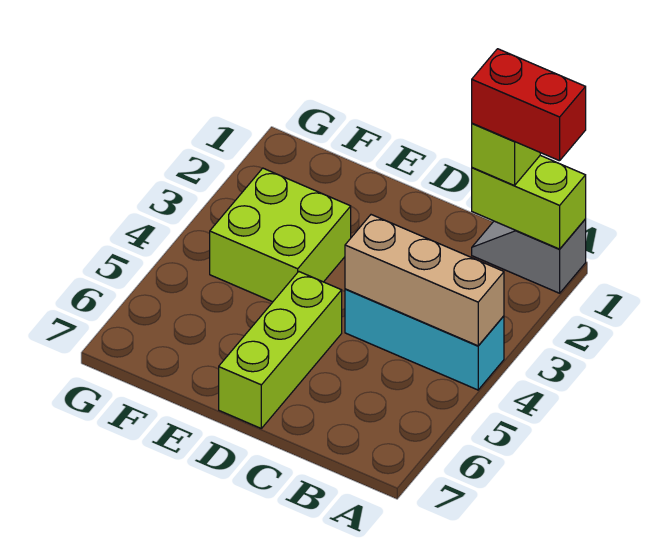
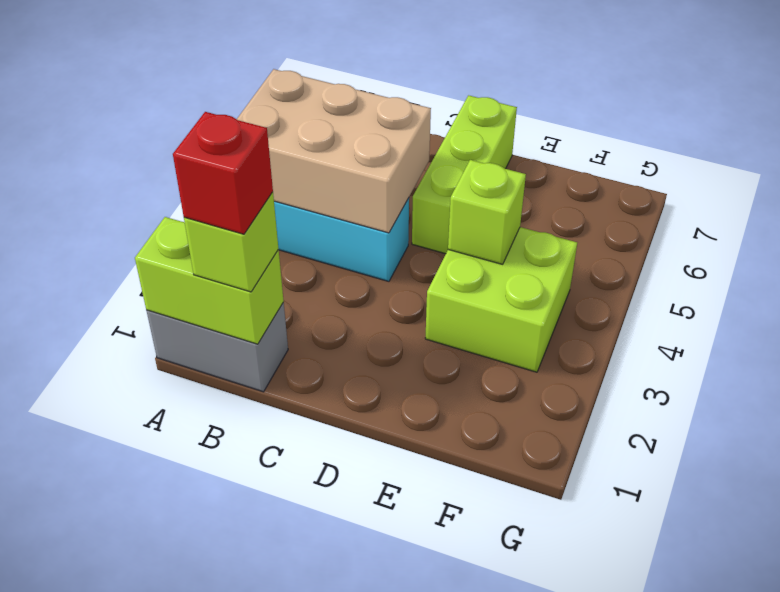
grey slope A1:B1 level 1 top A -> grey brick A1:B1 level 1
red brick A1:B1 level 4 -> red brick B1 level 4
tan brick A4:C4 level 2 -> tan brick A4:C5 level 2
none -> lime brick E4 level 2

